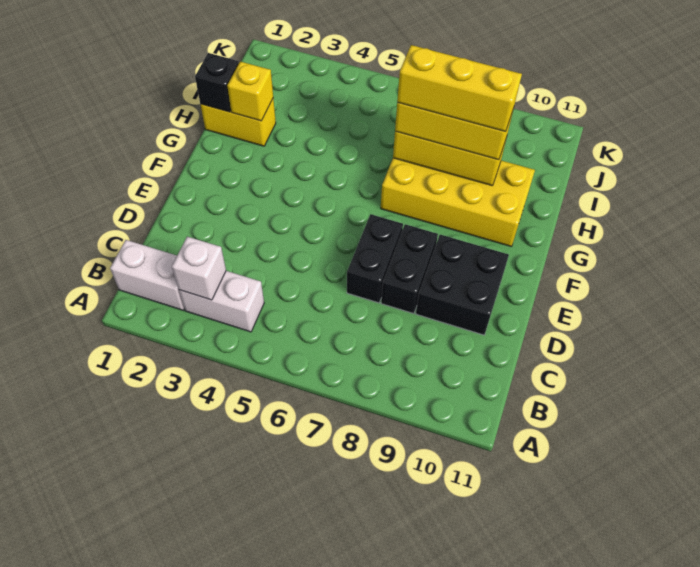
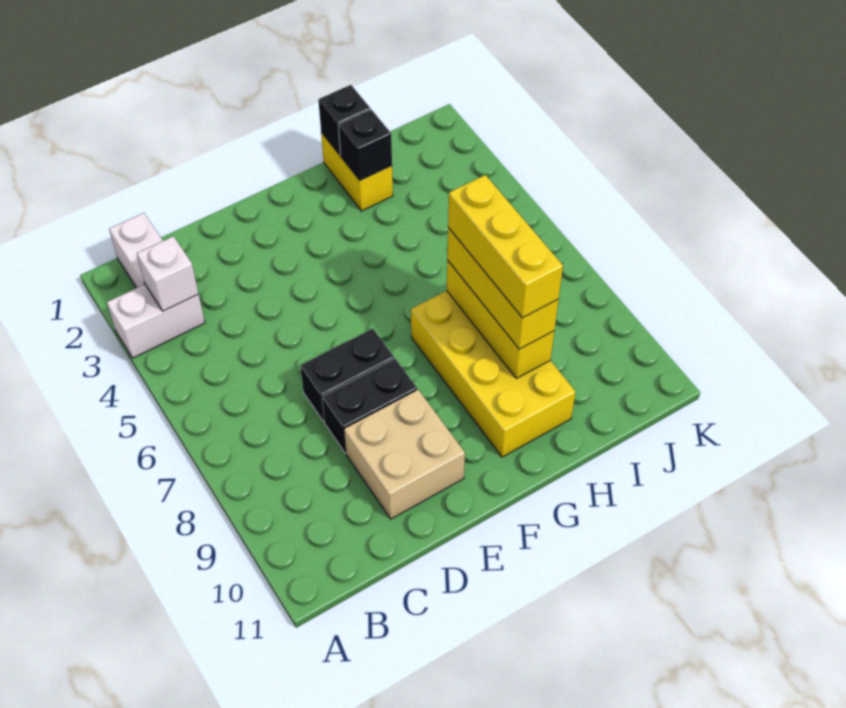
white brick B3:B4 level 1 -> white brick A3:B3 level 1
black brick D9:E10 level 1 -> tan brick D9:E10 level 1
yellow brick H2 level 2 -> black brick H2 level 2

